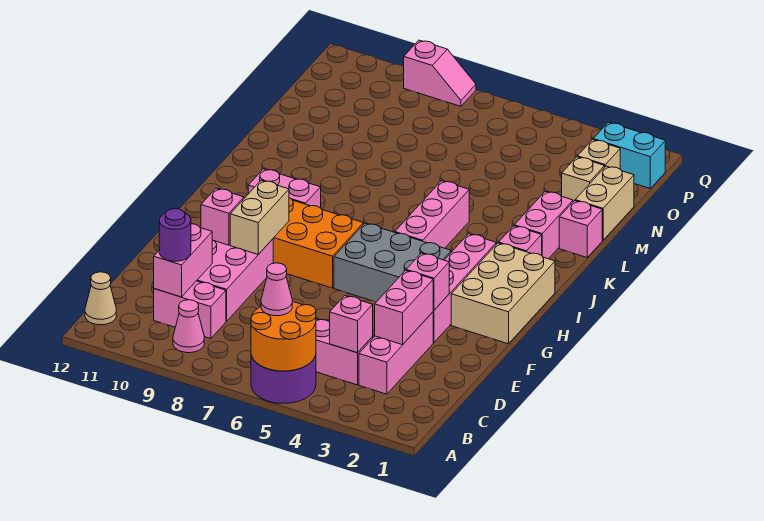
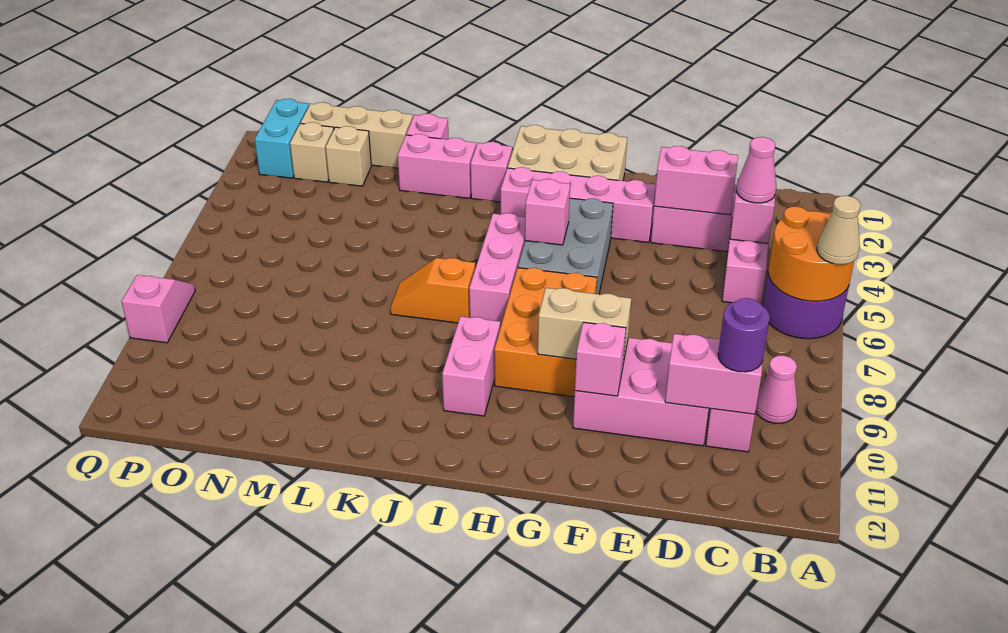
pink cone B6 level 3 -> pink cone C4 level 3
tan cone B12 level 1 -> tan cone A6 level 3
pink brick F3 level 2 -> pink brick H5 level 2
pink brick I5:K5 level 1 -> pink brick I5:I7 level 1
none -> orange slope J7:K7 level 1 top J
tan brick M1:N1 level 1 -> tan brick M1:O1 level 1

